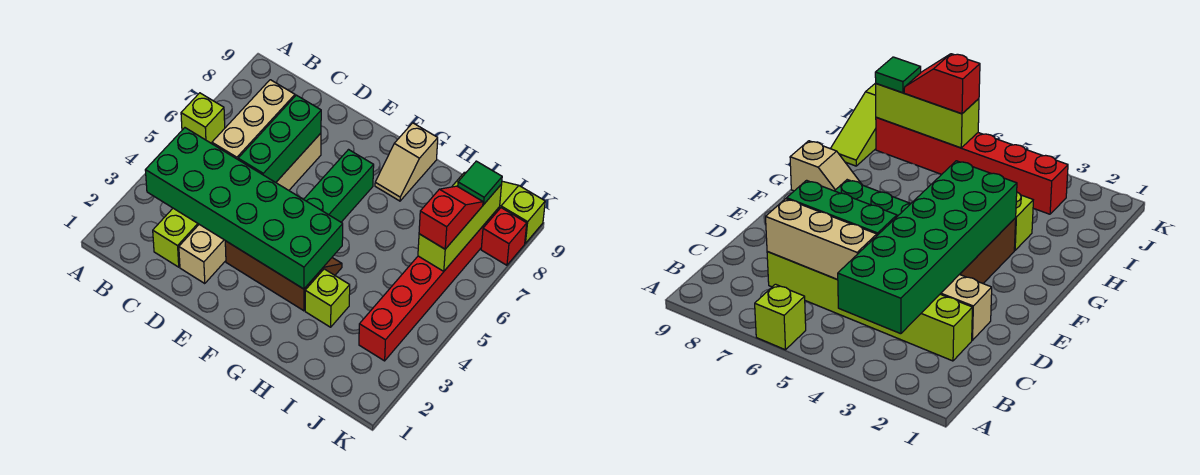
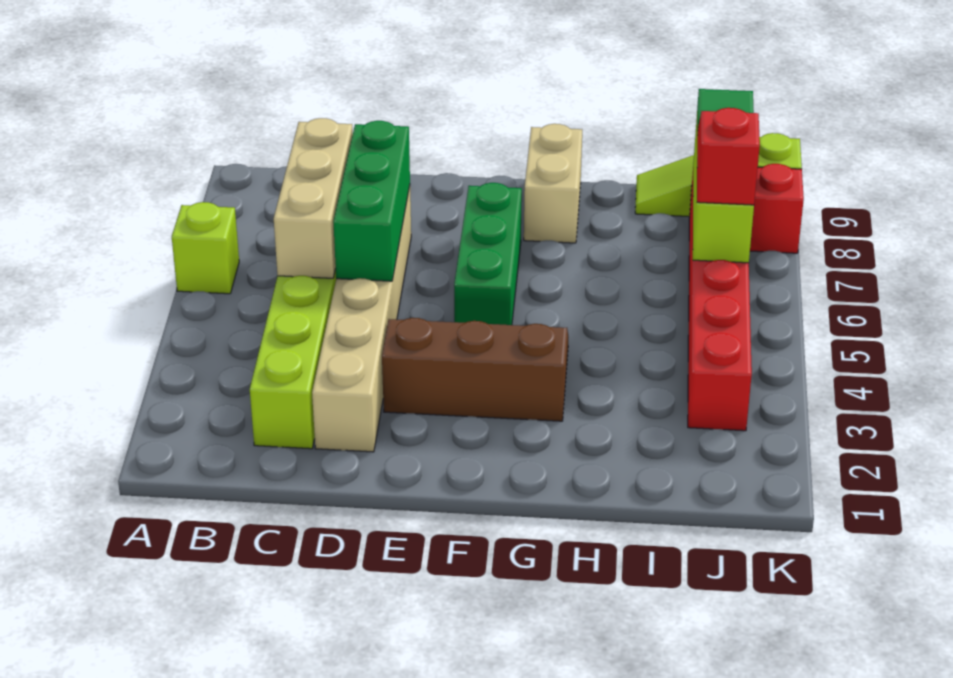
green brick B3:G4 level 2 -> none
tan slope G8:G9 level 1 top 9 -> tan brick G8:G9 level 1
lime brick H3 level 1 -> none

